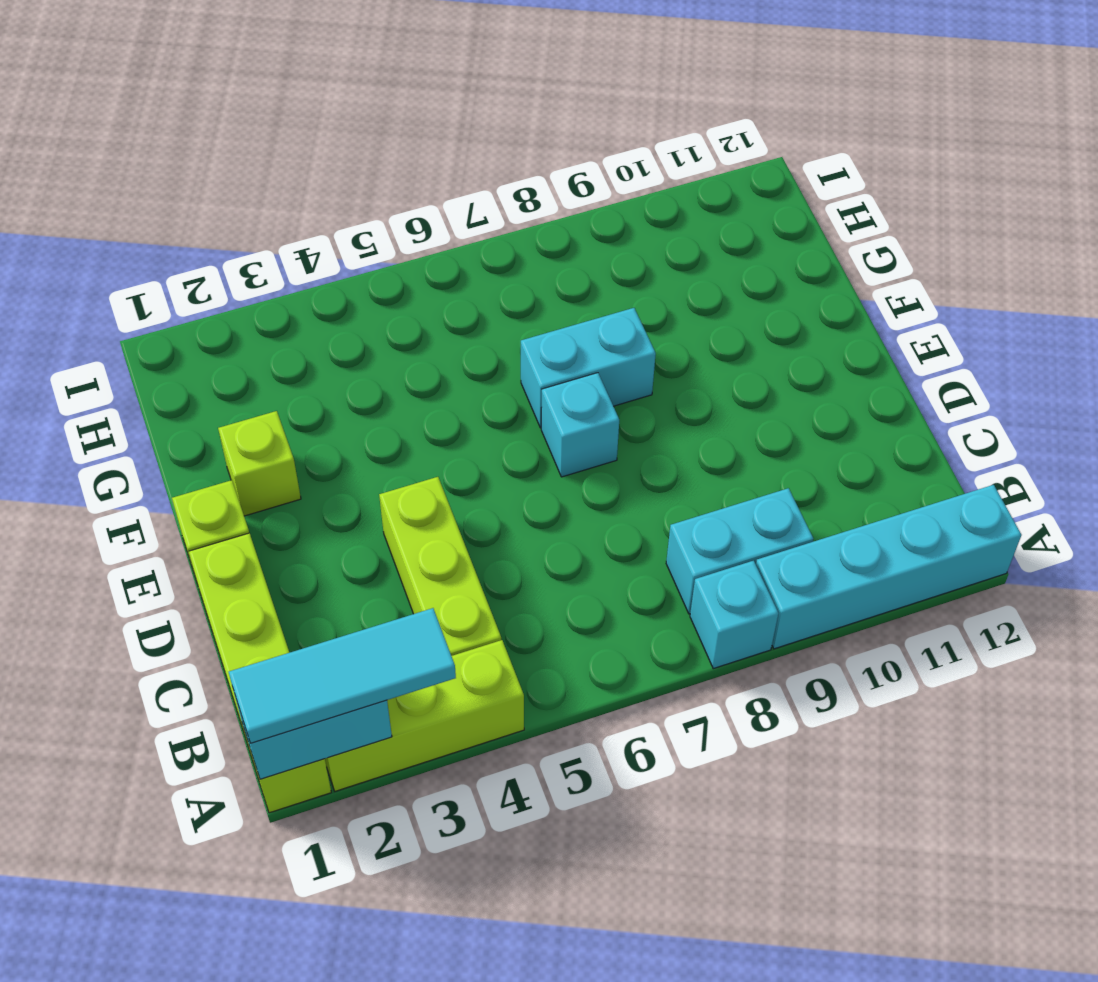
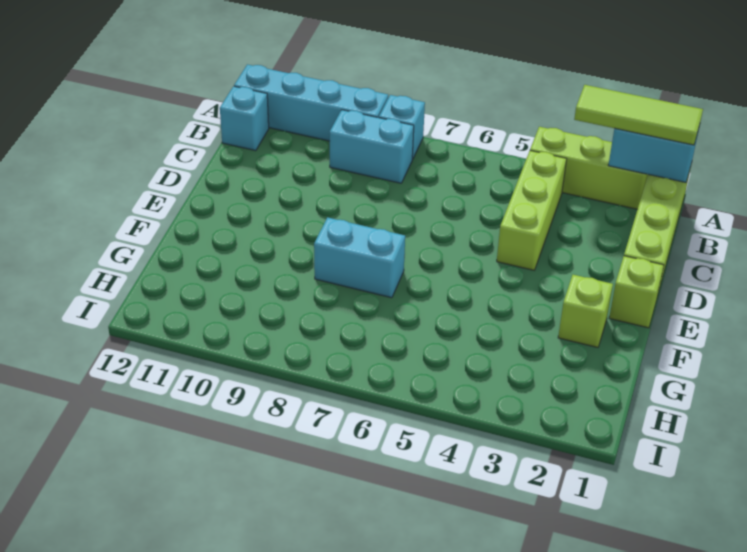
cyan tile A1:A3 level 3 -> lime tile A1:A3 level 3
cyan brick E7 level 1 -> cyan brick B12 level 1

